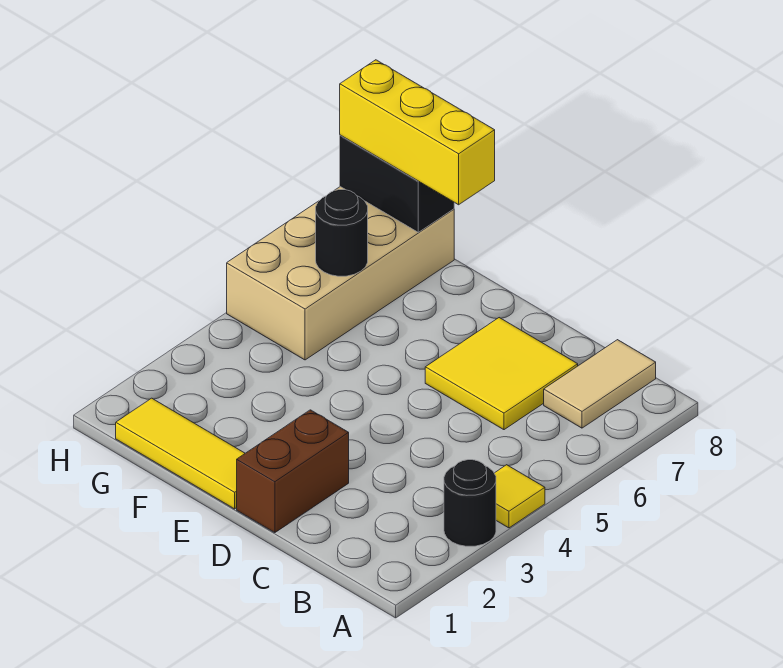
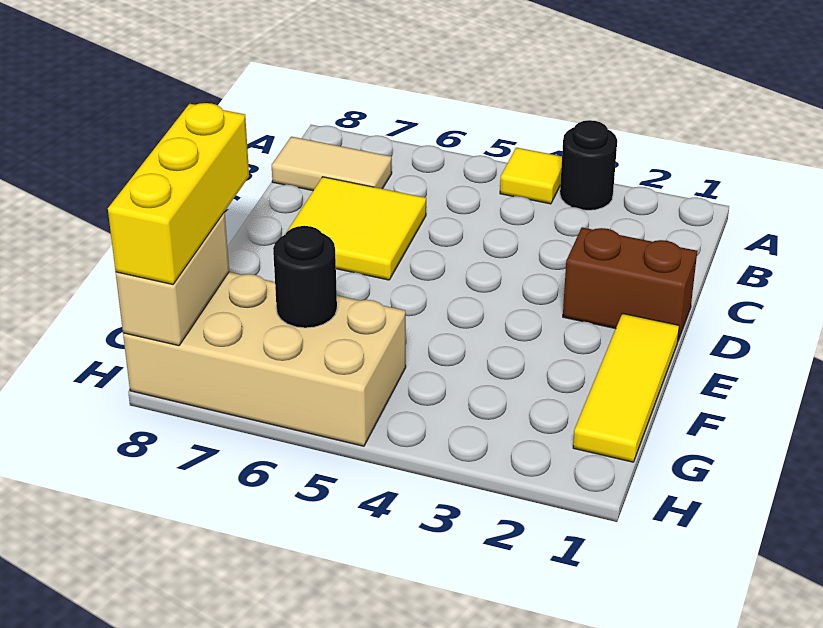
black brick G8:H8 level 2 -> tan brick G8:H8 level 2

